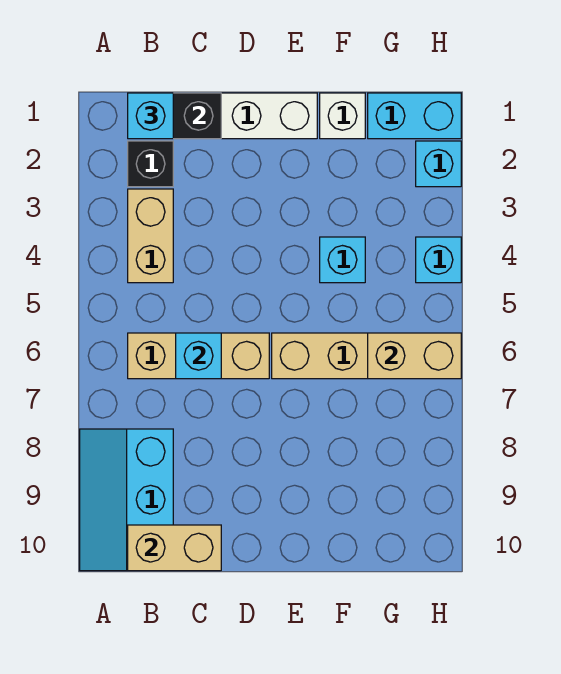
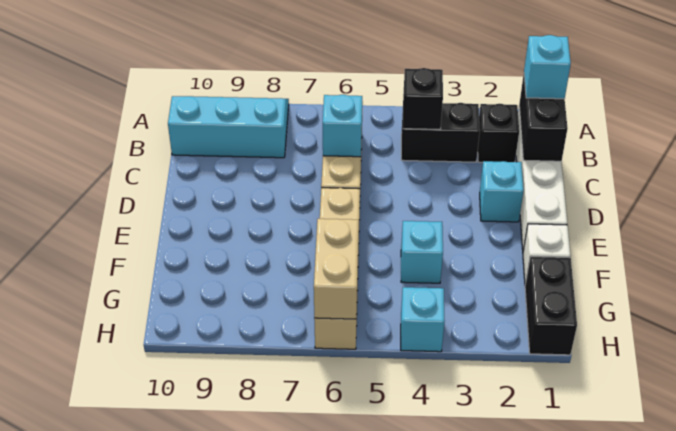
tan brick B3:B4 level 1 -> black brick B3:B4 level 1
none -> black brick B4 level 2
tan brick B10:C10 level 2 -> none
cyan brick G1:H1 level 1 -> black brick G1:H1 level 1
cyan brick H2 level 1 -> cyan brick D2 level 1

